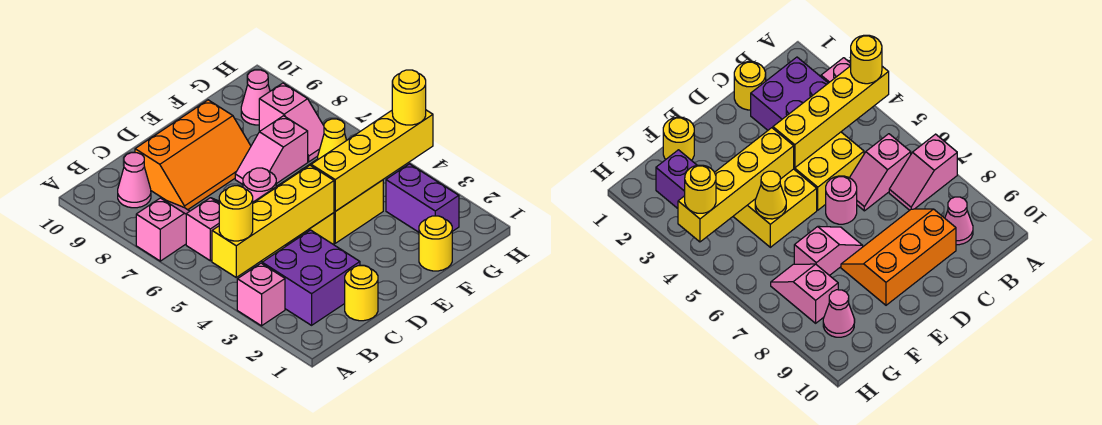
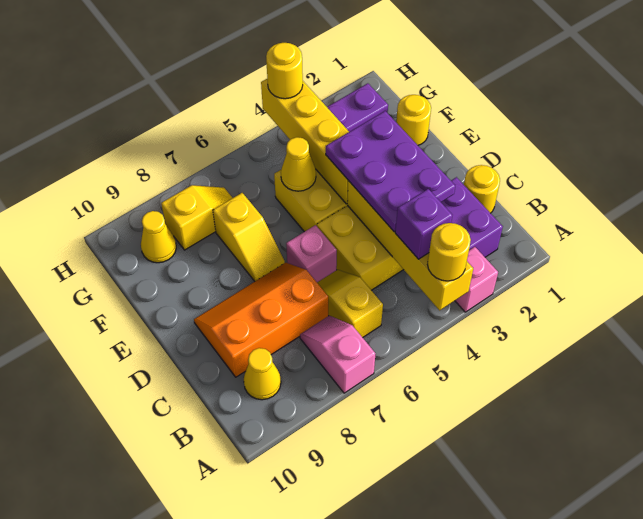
none -> purple brick B4 level 3
pink slope B6:C6 level 1 top B -> yellow slope B6:C6 level 1 top B
pink cone B9 level 1 -> yellow cone B9 level 1
none -> purple plate C3:E4 level 3
orange slope C8:E9 level 1 top 9 -> orange slope C7:D9 level 1 top C
pink round brick D6 level 1 -> pink brick D6 level 1
pink slope E7:F7 level 1 top F -> yellow slope E7:F7 level 1 top F
pink slope G7:G8 level 1 top 8 -> yellow slope G7:G8 level 1 top 8
pink cone G9 level 1 -> yellow cone G9 level 1

